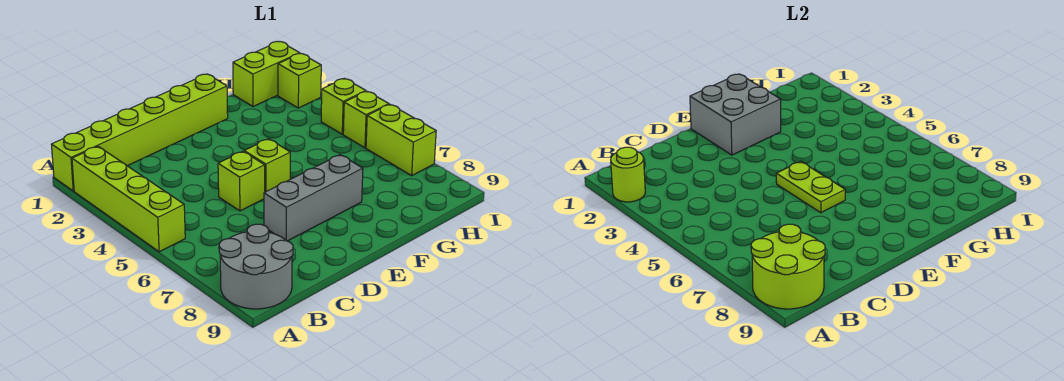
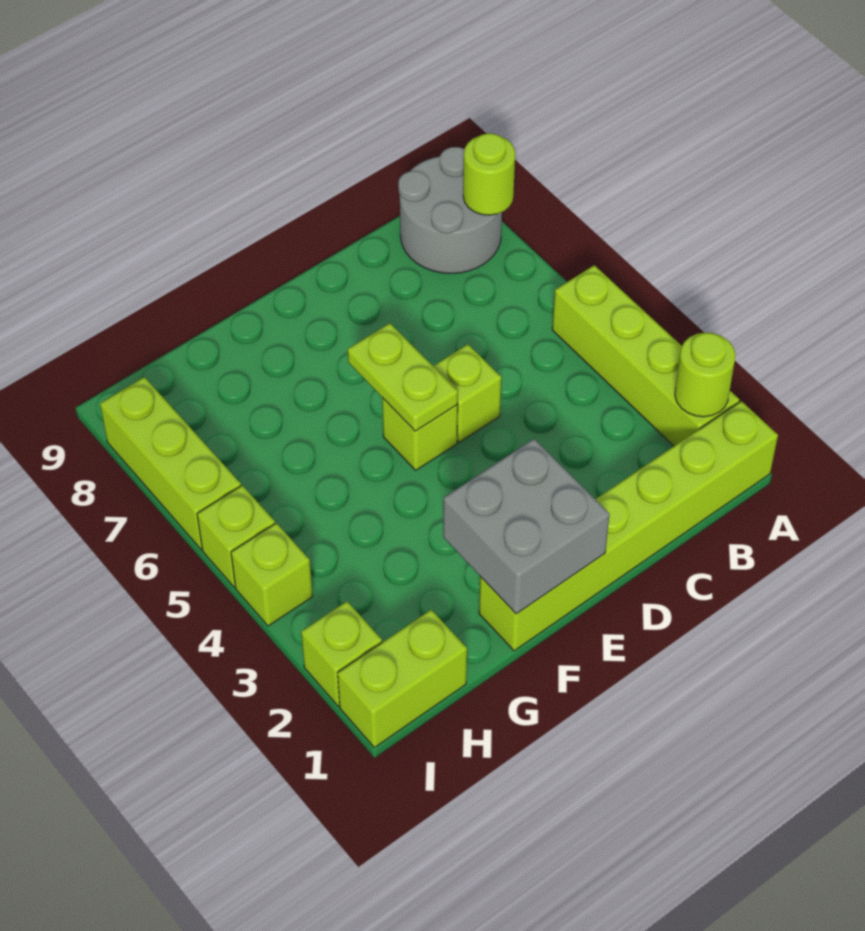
lime round brick A8:B9 level 2 -> lime round brick A8 level 2
grey brick D7:F7 level 1 -> none
lime brick I6:I7 level 1 -> lime brick I6:I8 level 1

